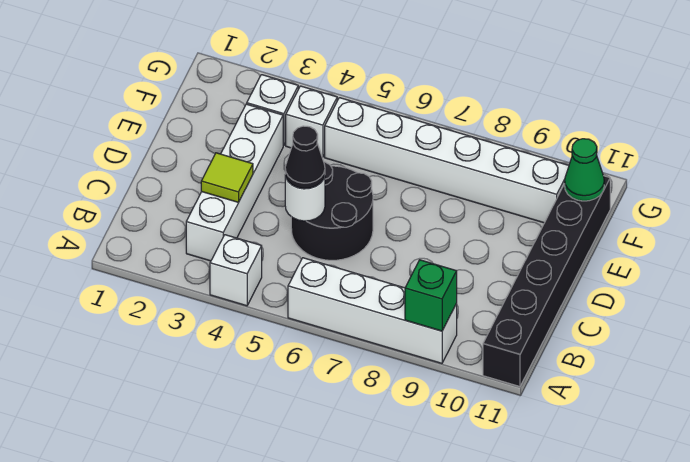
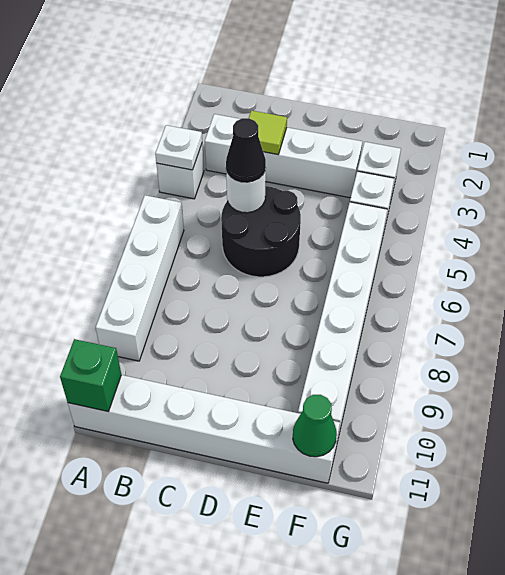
none -> white plate A4 level 2
green brick A9 level 2 -> green brick A11 level 2
black brick A11:F11 level 1 -> white brick A11:F11 level 1

